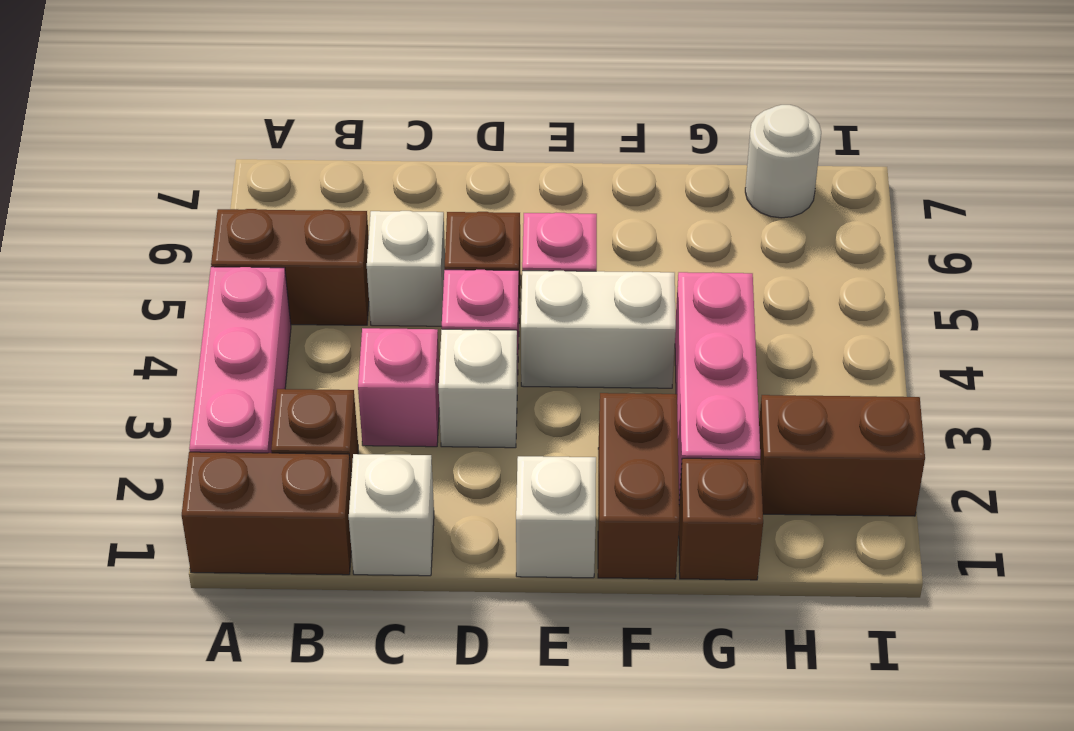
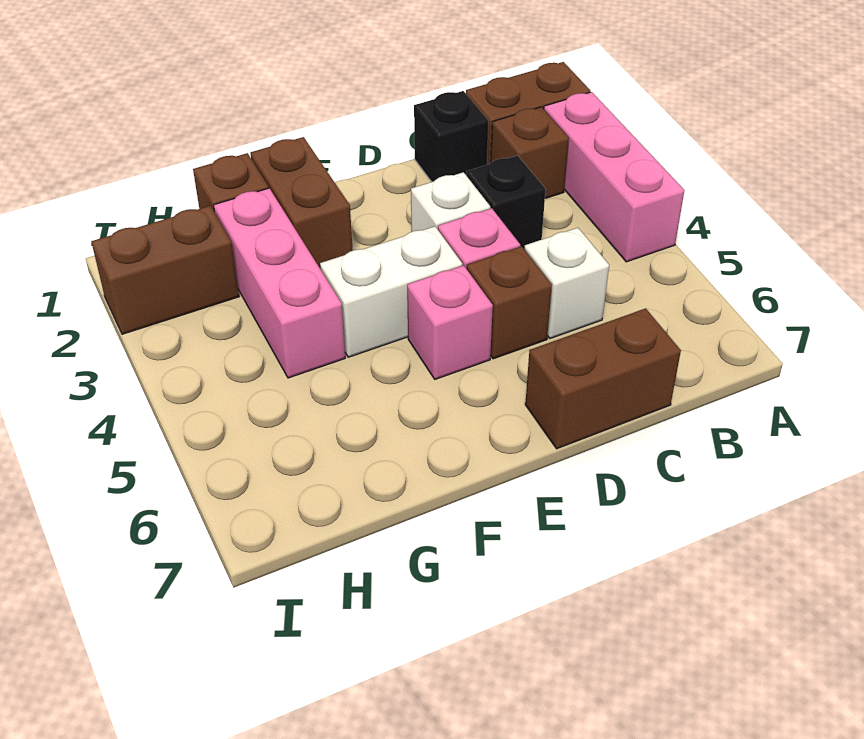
brown brick A5:B5 level 1 -> brown brick C7:D7 level 1
white brick C1 level 1 -> black brick C1 level 1
pink brick C3 level 1 -> black brick C3 level 1
white brick E1 level 1 -> none
white round brick H7 level 1 -> none

